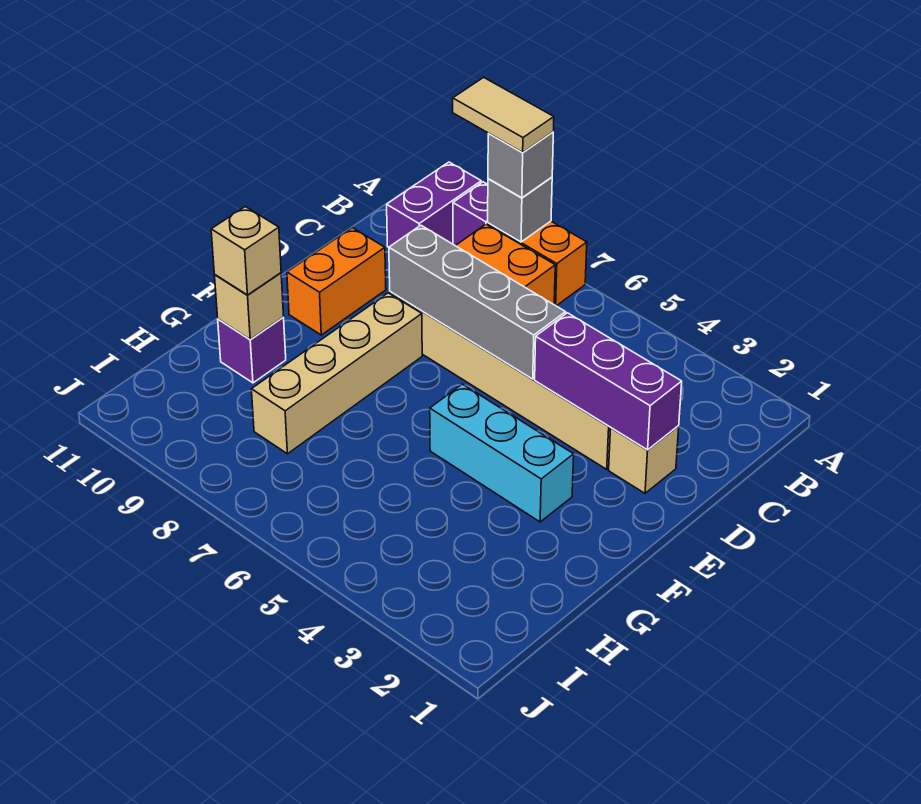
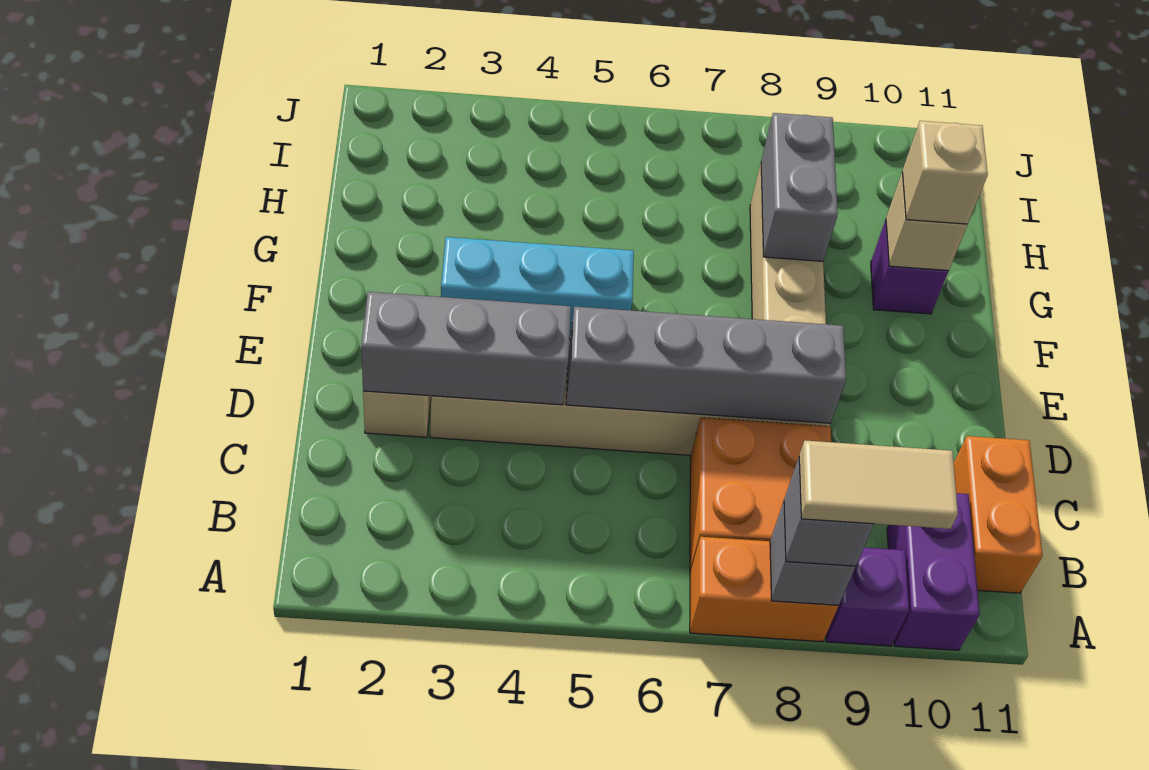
purple brick D2:D4 level 2 -> grey brick D2:D4 level 2
orange brick D10:E10 level 1 -> orange brick B11:C11 level 1
none -> grey brick G8:H8 level 2

